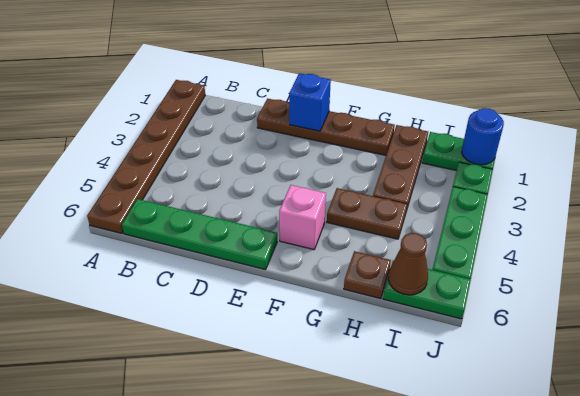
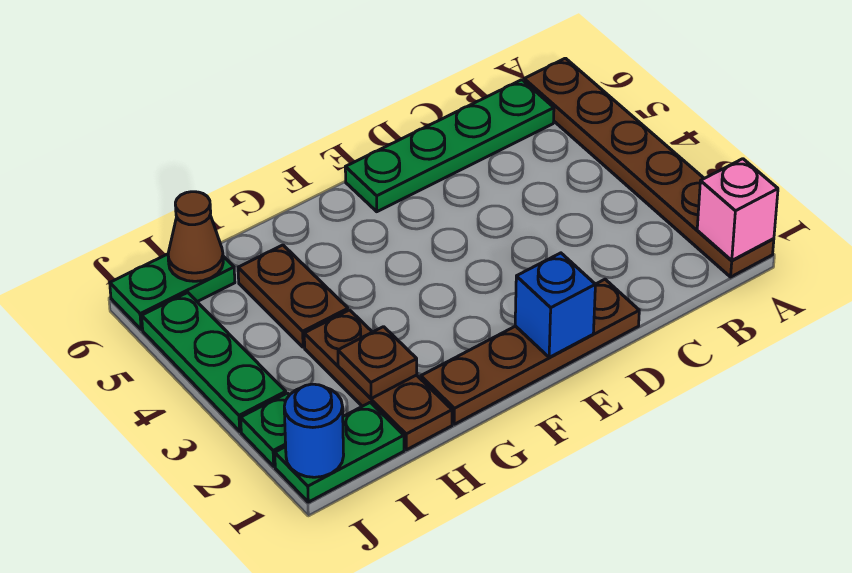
pink brick F5 level 1 -> pink brick A1 level 2
brown plate G4:H4 level 1 -> brown plate H4:H5 level 1
brown plate H6 level 1 -> brown plate H2 level 2

